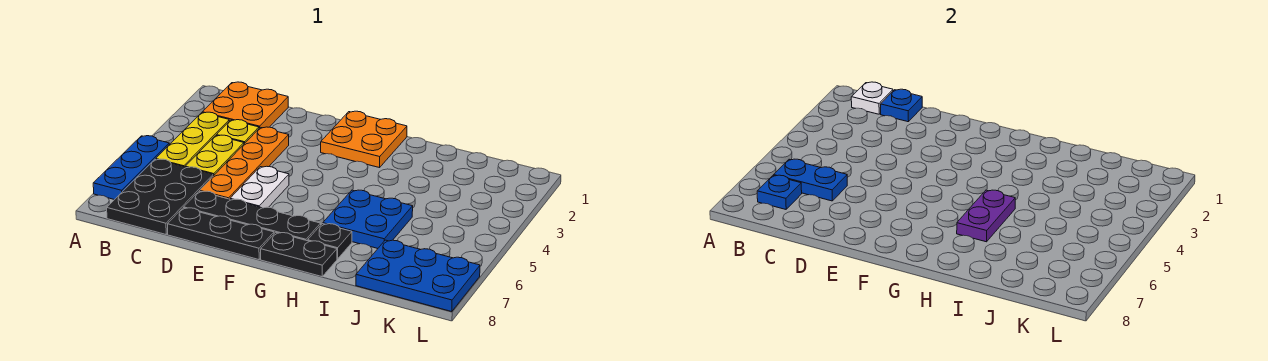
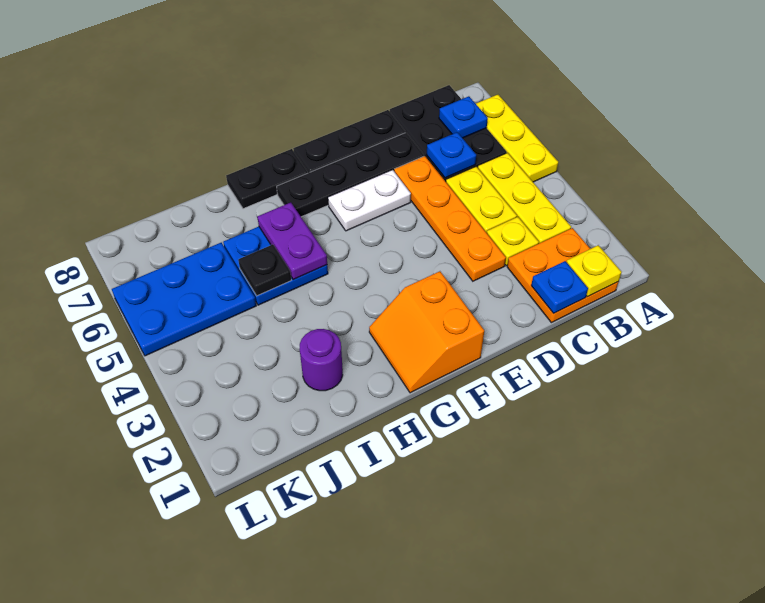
blue plate A5:A7 level 1 -> yellow plate A5:A7 level 1
white plate B1 level 2 -> yellow plate B1 level 2
blue plate B6:C6 level 2 -> blue plate C6 level 2
white plate E5:E6 level 1 -> white plate E6:F6 level 1
orange plate F1:G2 level 1 -> orange slope F1:G2 level 1 top F
black plate H7 level 1 -> black plate I5 level 2
none -> purple round brick I2 level 1
blue plate J7:L8 level 1 -> blue plate J5:L6 level 1

